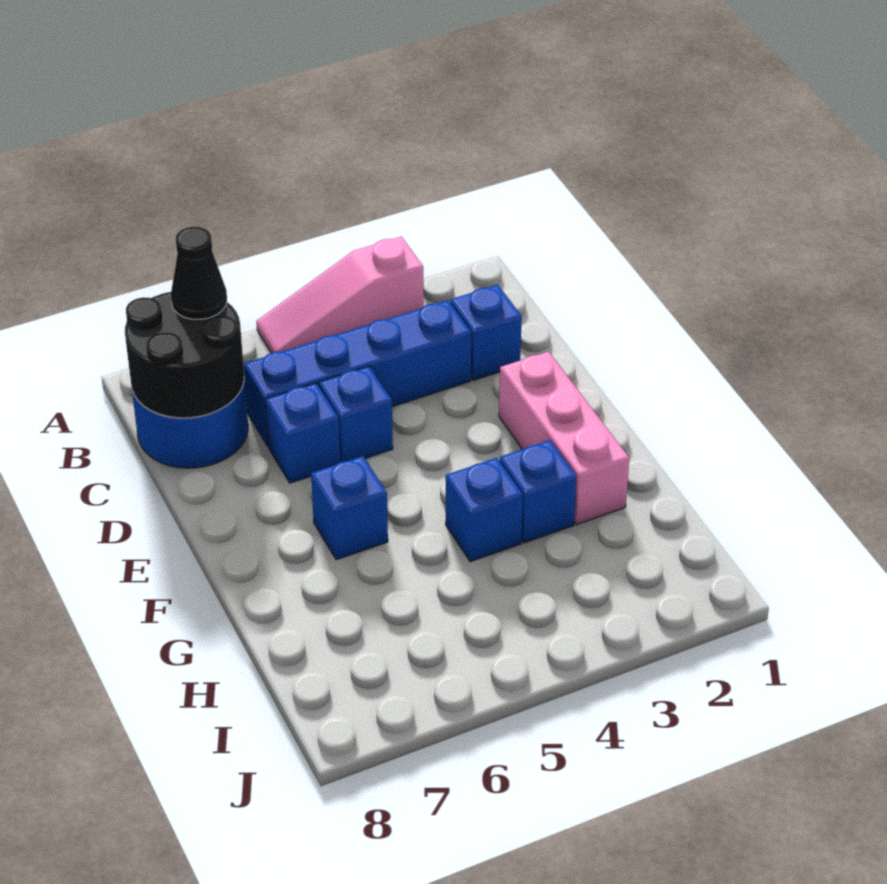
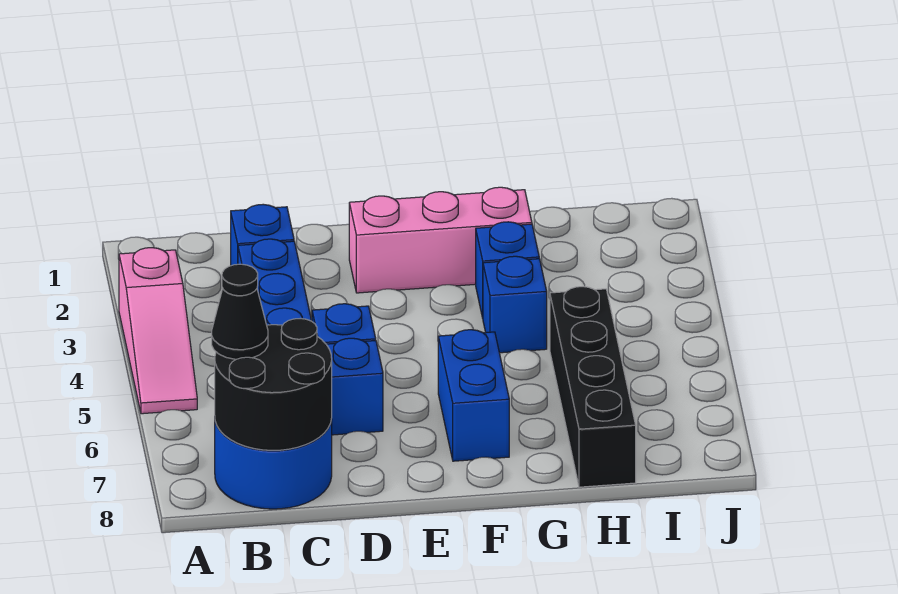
blue brick F6 level 1 -> blue brick F6:F7 level 1
none -> black brick H5:H8 level 1

